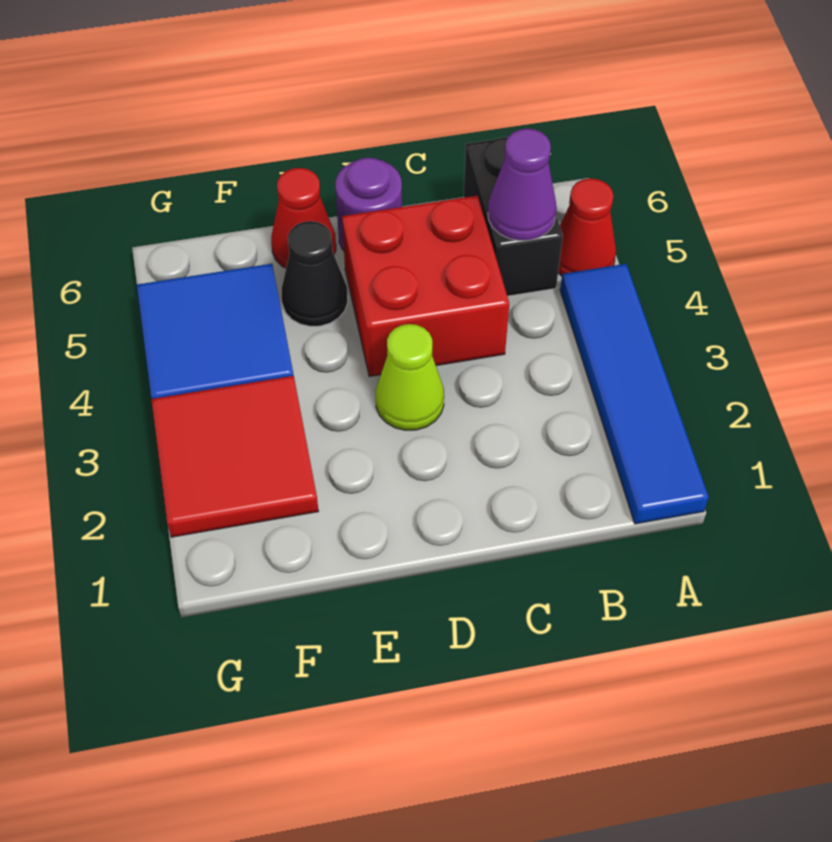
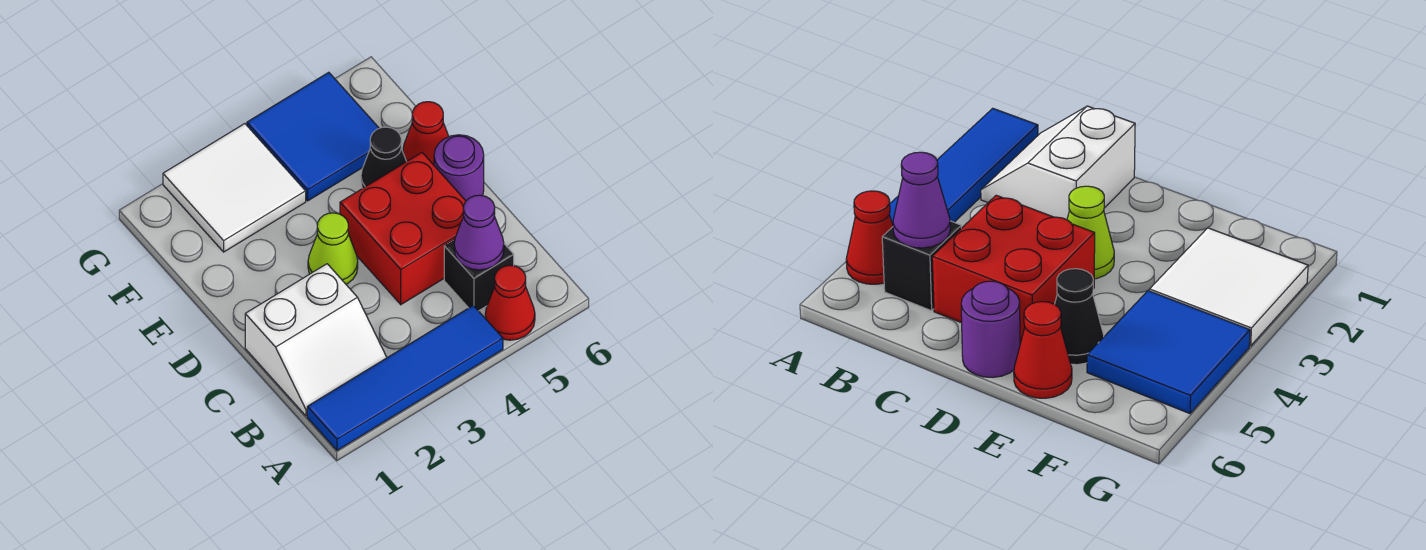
none -> white slope B1:C2 level 1 top C
black brick B5:B6 level 1 -> black brick B5 level 1
red tile F2:G3 level 1 -> white tile F2:G3 level 1

